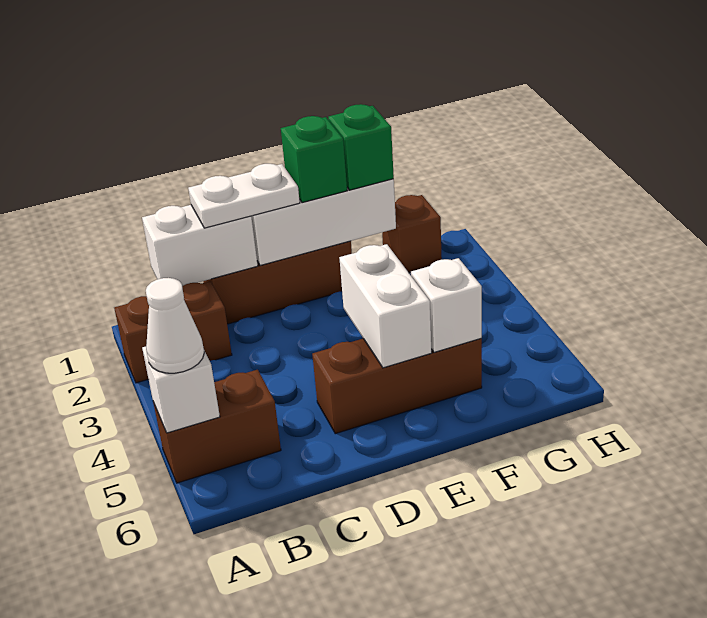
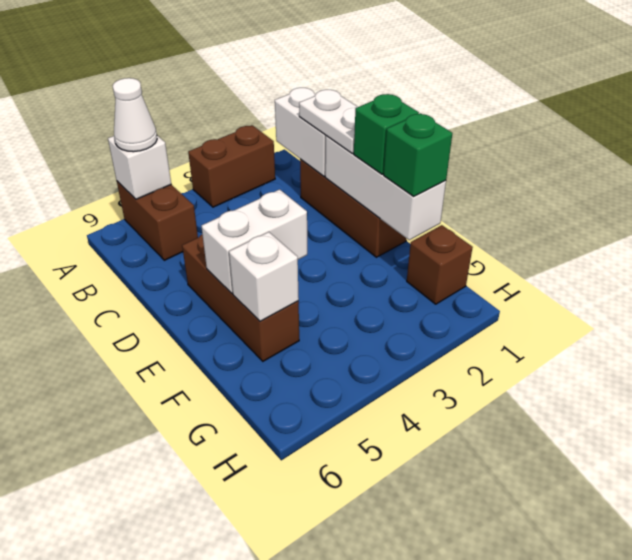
brown brick A2:B2 level 1 -> brown brick A2:A3 level 1

